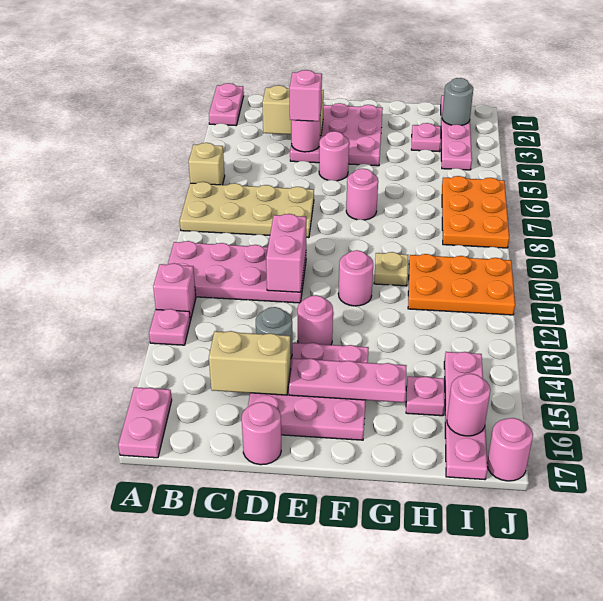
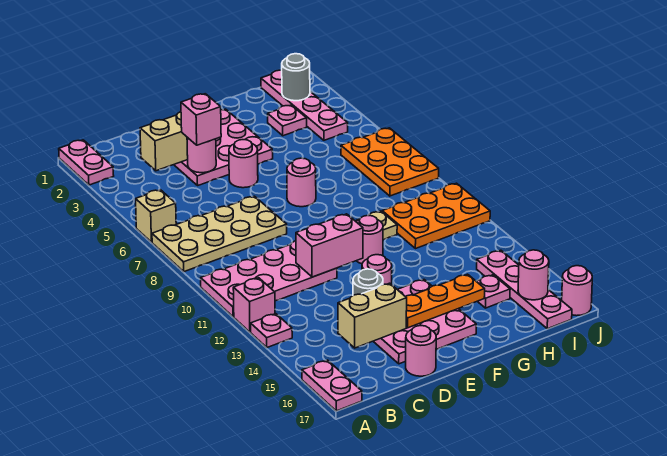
pink brick D10:D11 level 2 -> pink brick D11:E11 level 2
pink plate E15:G15 level 2 -> orange plate E15:G15 level 2

